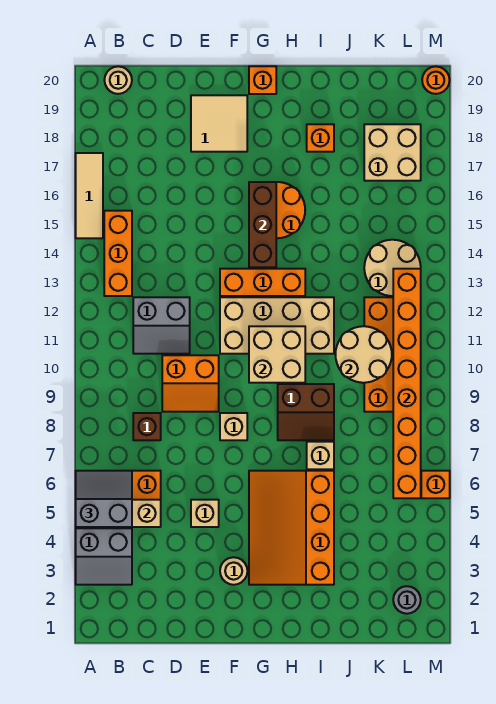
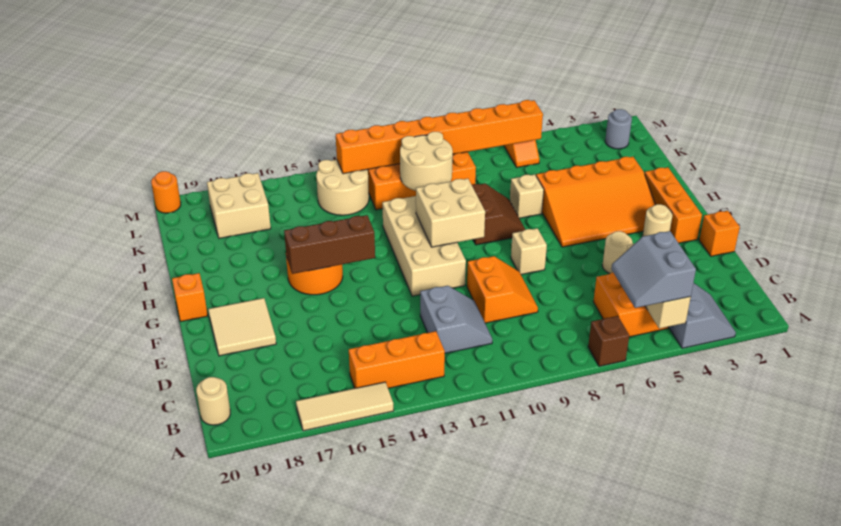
brown brick C8 level 1 -> brown brick A7 level 1
tan brick E5 level 1 -> tan round brick E5 level 1
orange brick F13:H13 level 1 -> orange brick F2:H2 level 1
orange brick I18 level 1 -> orange brick E1 level 1

